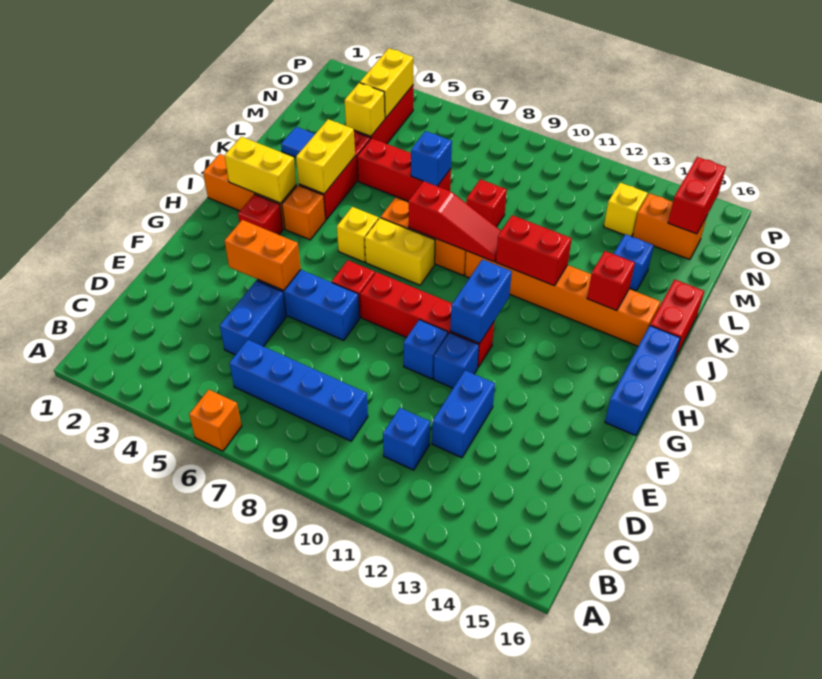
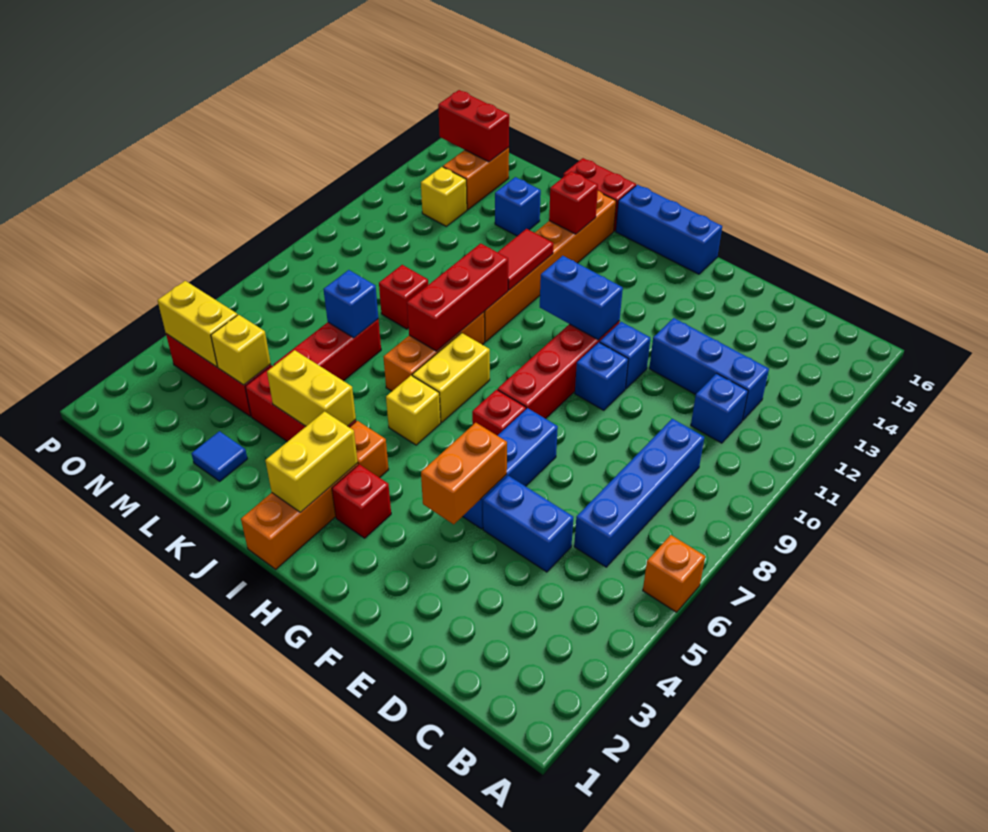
blue brick D12:E12 level 1 -> blue brick C12:E12 level 1
red slope J8:J10 level 2 top 8 -> red brick J8:J10 level 2
red brick J11:J12 level 2 -> red tile J11:J12 level 2

